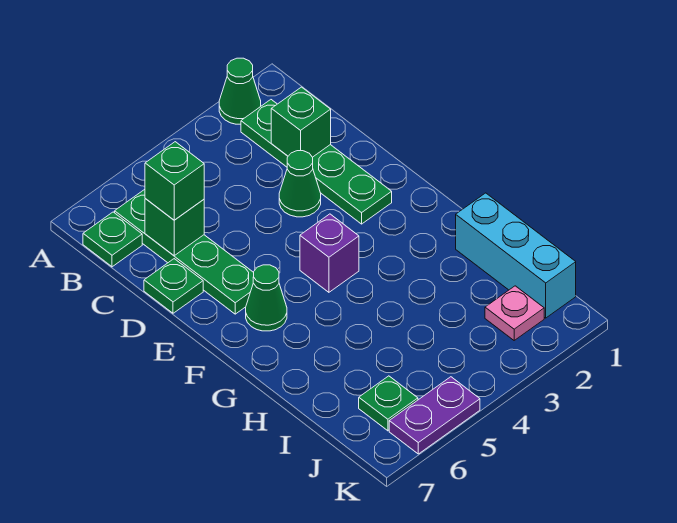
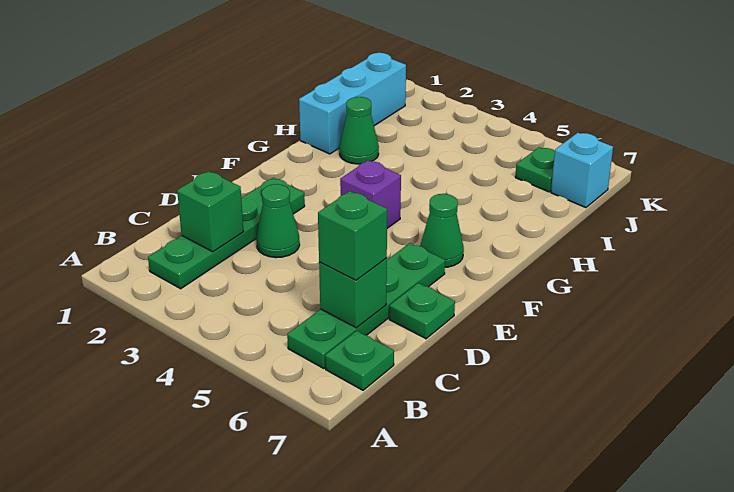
green cone A2 level 1 -> green cone H2 level 1
pink plate J2 level 1 -> none
none -> cyan brick J7 level 1
purple plate K5:K6 level 1 -> none

